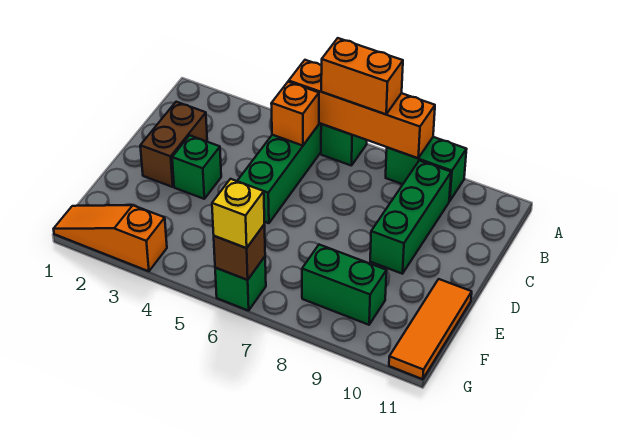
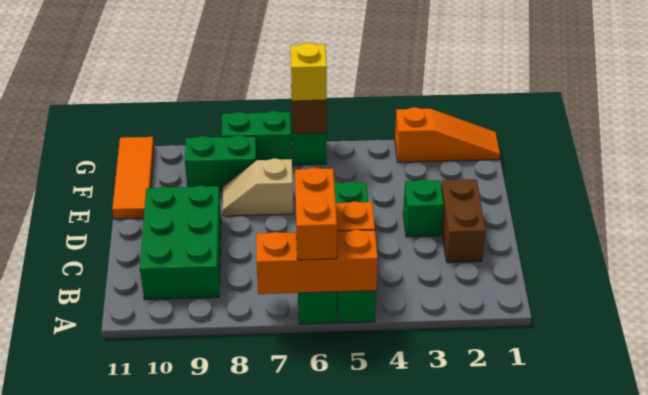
orange brick A5:A8 level 2 -> orange brick A5:A7 level 2
orange brick A6:A7 level 3 -> orange brick A6:B6 level 3
green brick A8:A9 level 1 -> green brick G7:G8 level 1
green brick B9:D9 level 1 -> green brick B9:D10 level 1
none -> tan slope E7:E8 level 1 top 7

